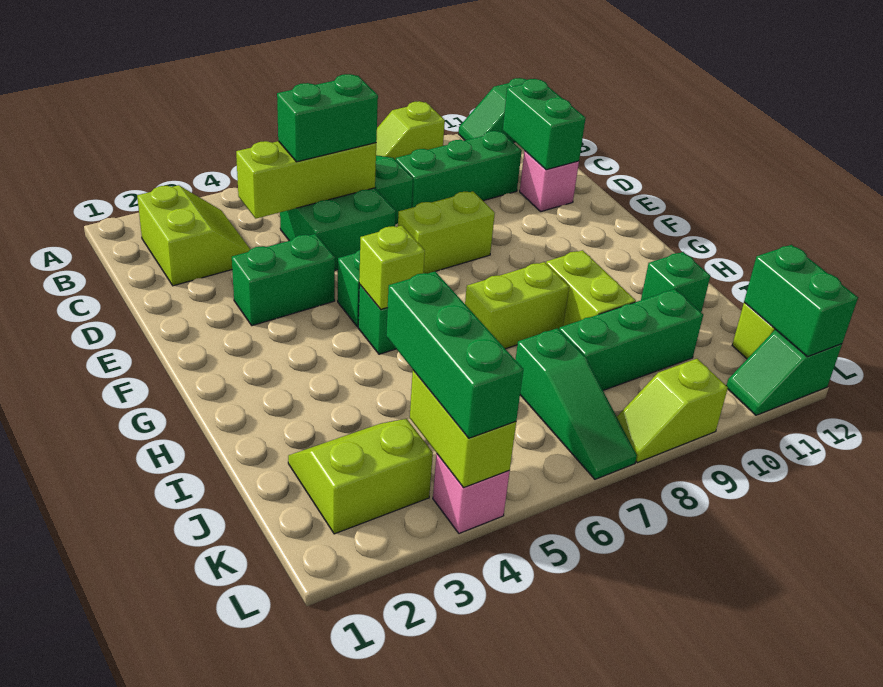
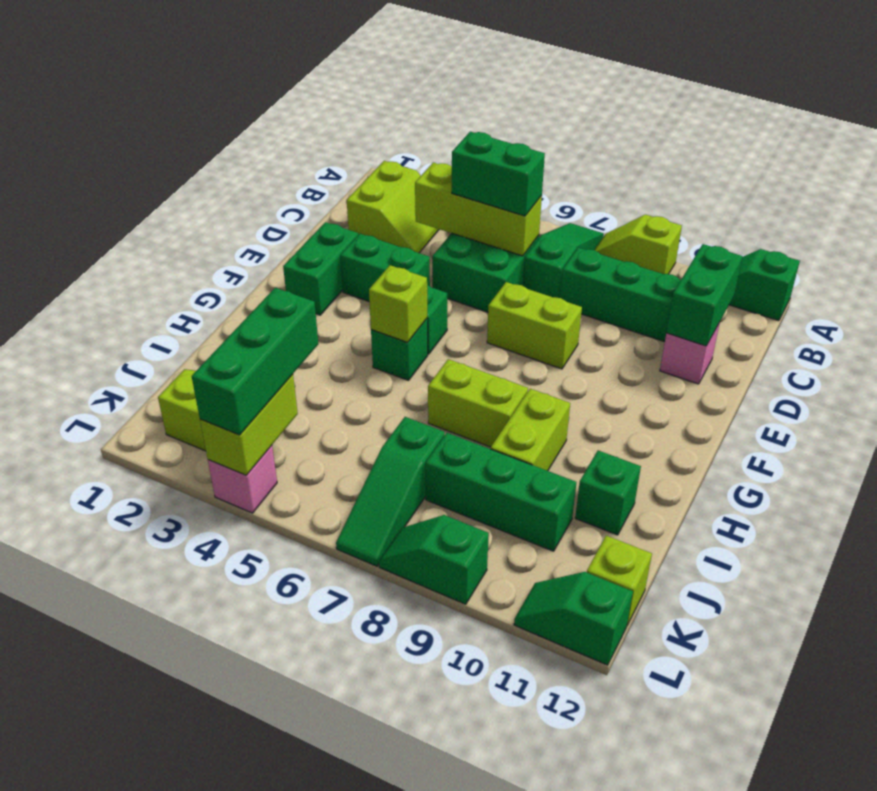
green brick K12:L12 level 2 -> green brick E2:F2 level 1
lime slope L8:L9 level 1 top 9 -> green slope L8:L9 level 1 top 9

